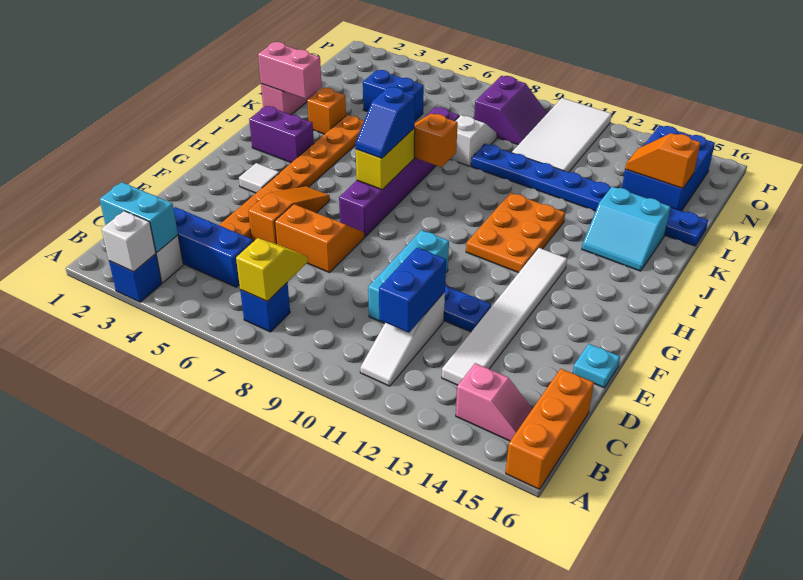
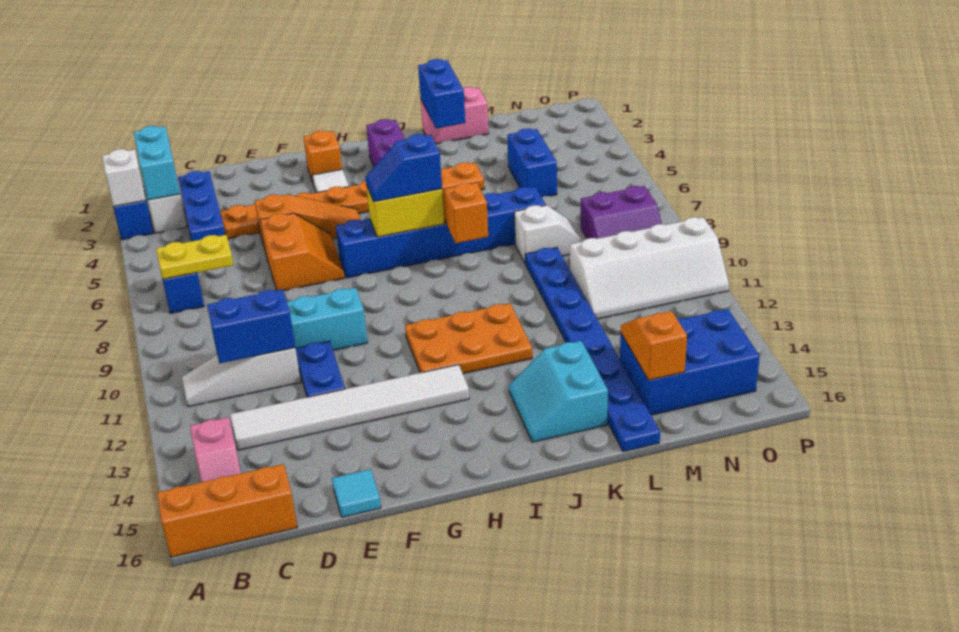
yellow slope B7:C7 level 2 top B -> yellow plate B7:C7 level 2
cyan plate E16 level 1 -> cyan tile E16 level 1
purple brick G7:L7 level 1 -> blue brick G7:L7 level 1
pink brick K1:K2 level 2 -> blue brick K1:K2 level 2
orange brick K3 level 1 -> orange brick G2 level 1
white tile M10:P11 level 1 -> white slope M10:P11 level 1 top 10

